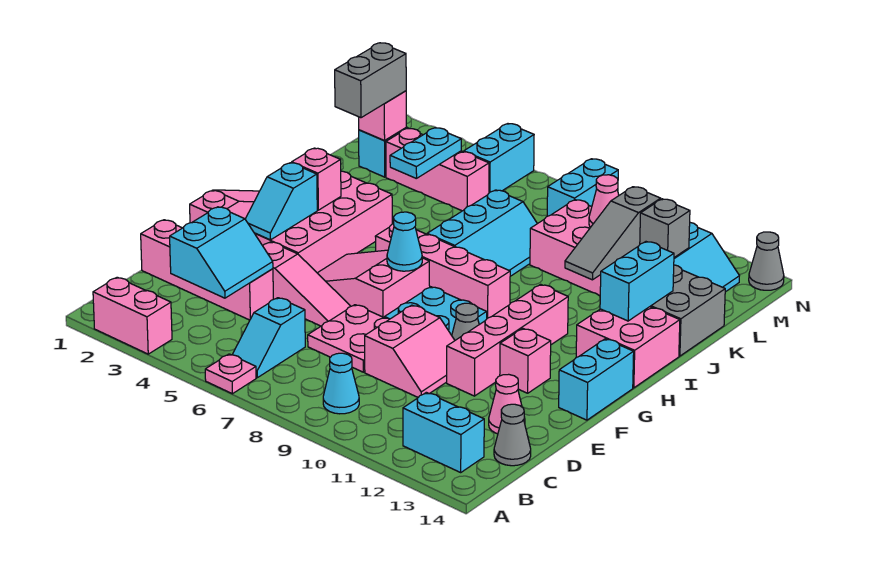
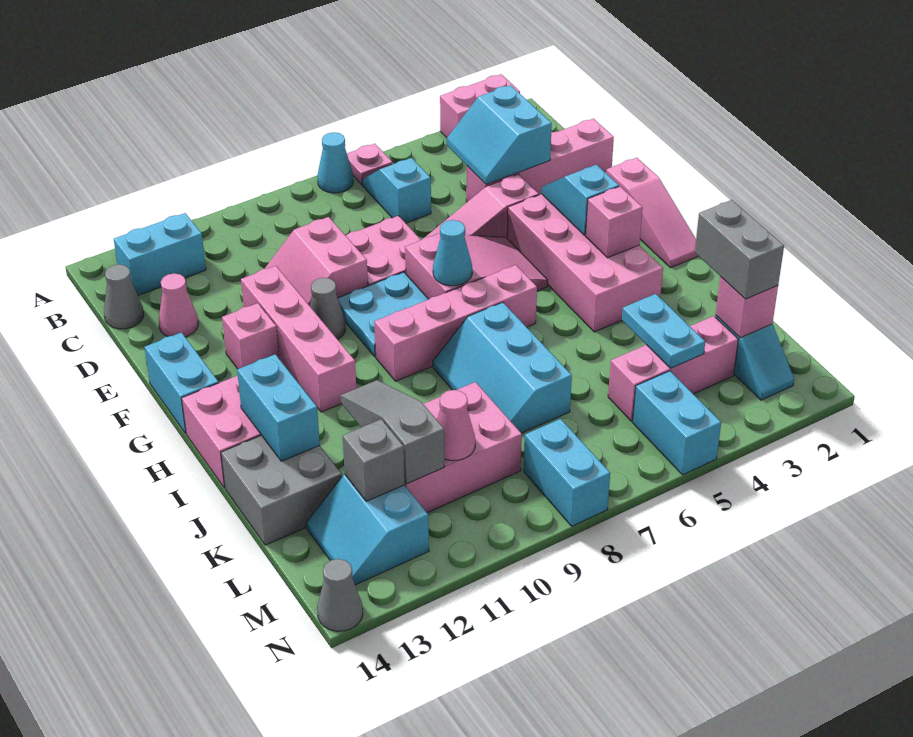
cyan cone B9 level 1 -> cyan cone A7 level 1

